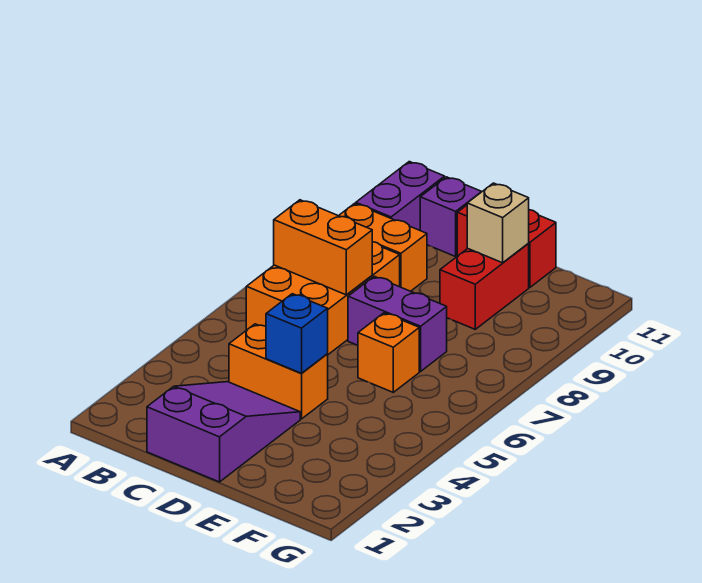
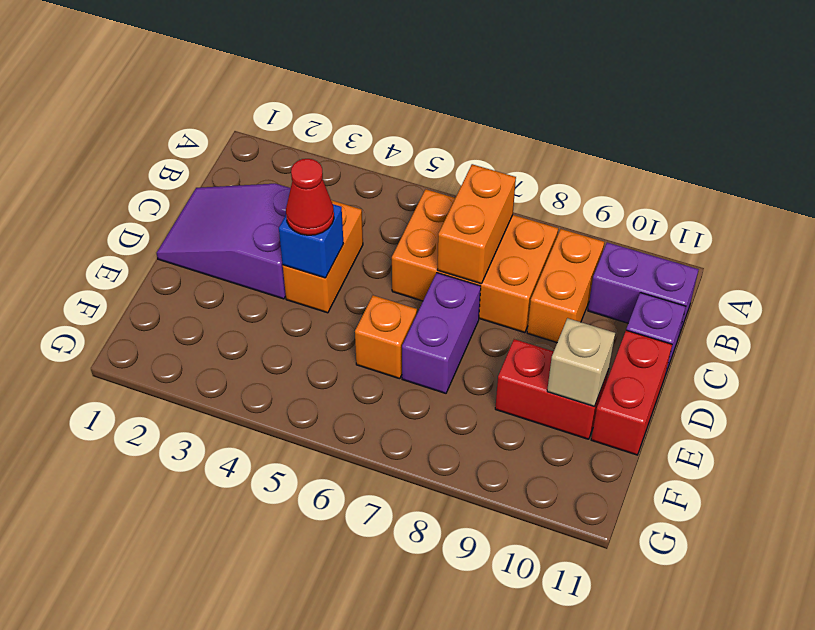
purple slope C1:D3 level 1 top 1 -> purple slope C1:D3 level 1 top 3
none -> red cone D4 level 3

